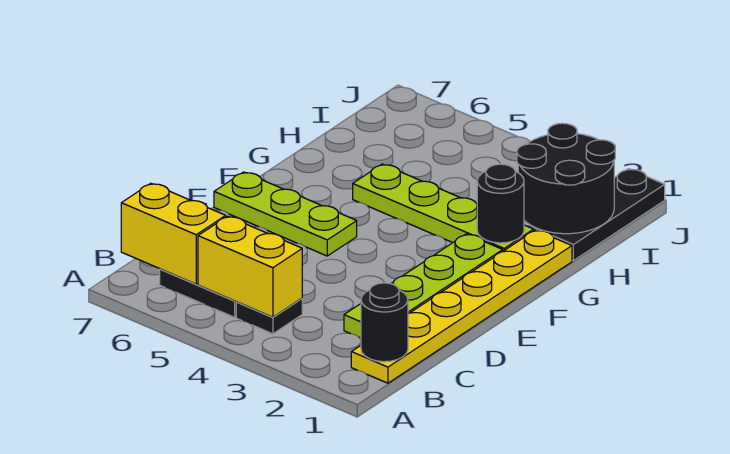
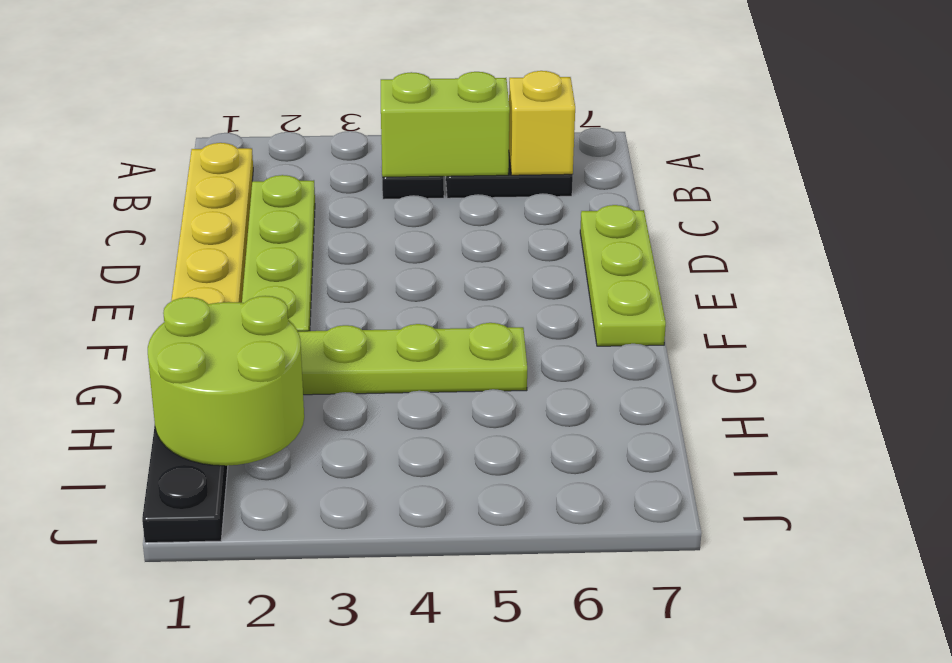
black round brick B1 level 2 -> none
yellow brick B4:B5 level 2 -> lime brick B4:B5 level 2
yellow brick B6:B7 level 2 -> yellow brick B6 level 2
lime plate E5:E7 level 1 -> lime plate D7:F7 level 1
black round brick G2 level 2 -> none
black round brick H1:I2 level 2 -> lime round brick H1:I2 level 2

